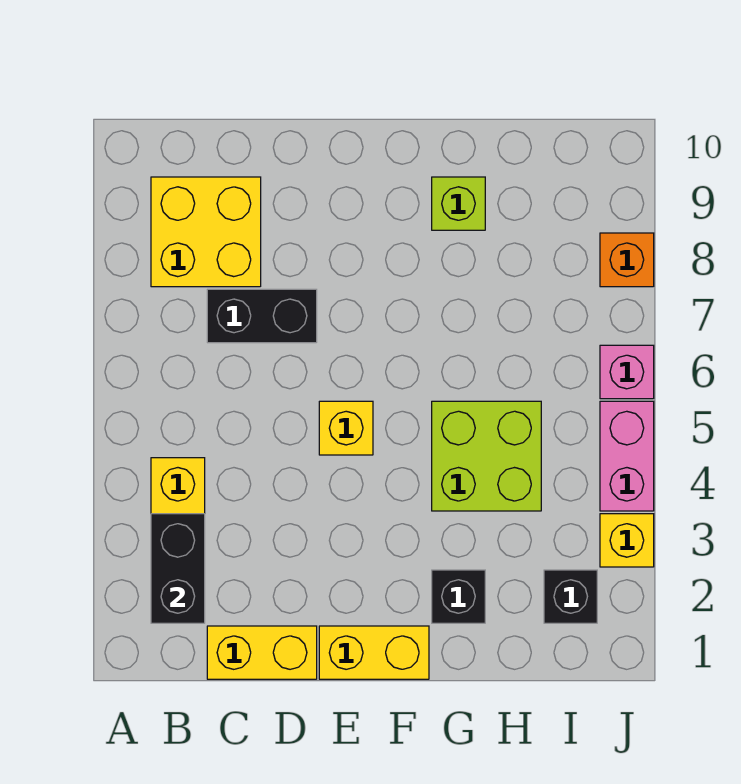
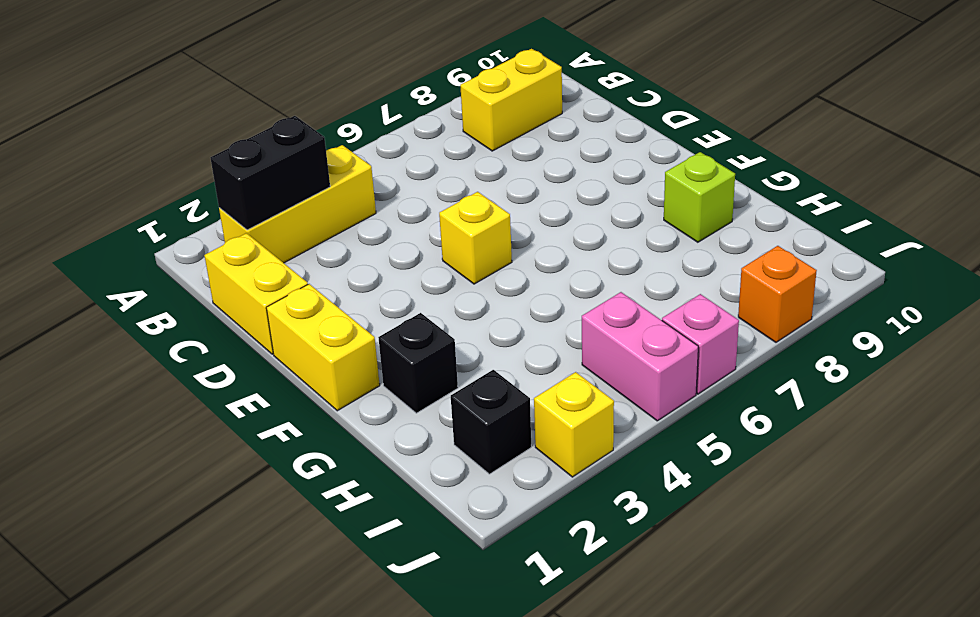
yellow brick B8:C9 level 1 -> yellow brick B8:B9 level 1
black brick C7:D7 level 1 -> none
lime brick G4:H5 level 1 -> none
pink brick J4:J5 level 1 -> pink brick I5:J5 level 1

